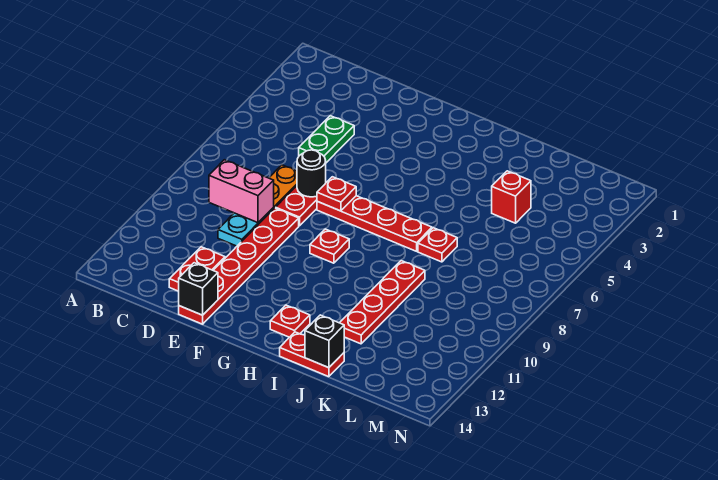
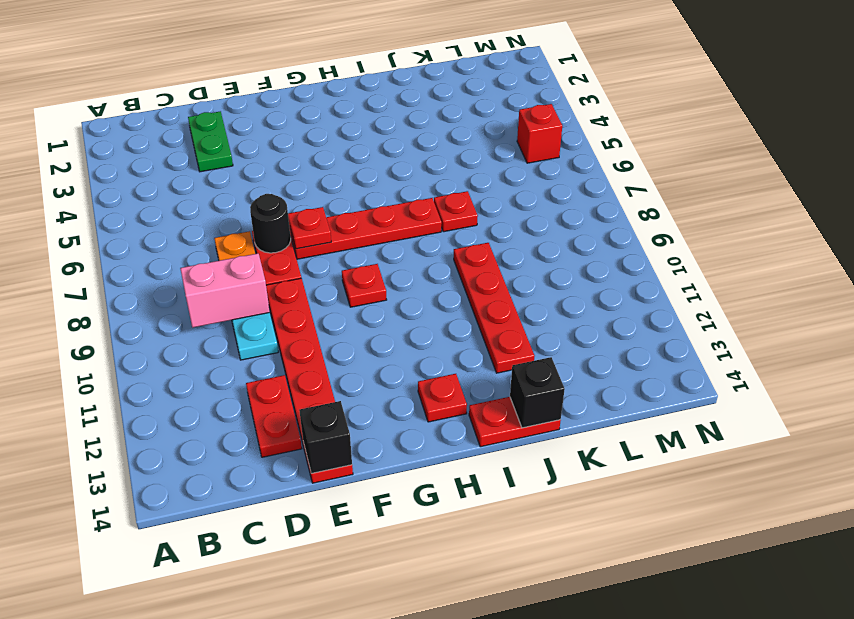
green plate D4:D5 level 1 -> green plate D2:D3 level 1
red brick K4 level 1 -> red brick M5 level 1

